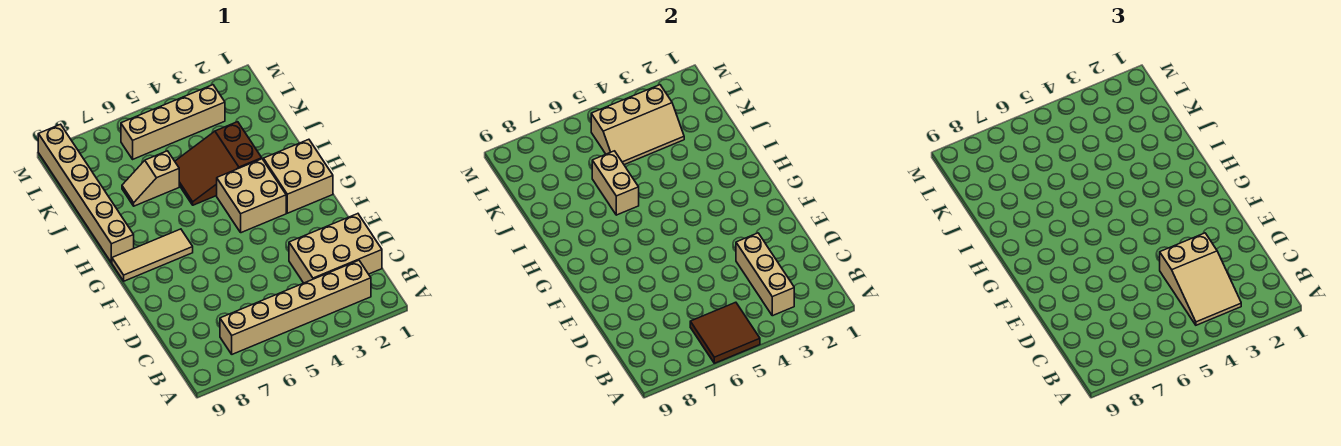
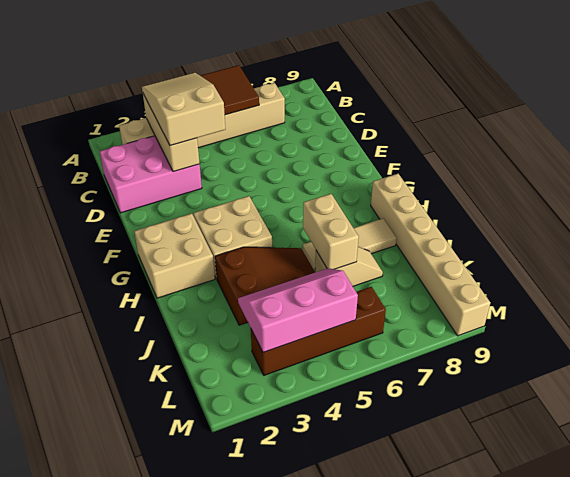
tan brick C1:D3 level 1 -> pink brick C1:D3 level 1
tan tile G7:G9 level 1 -> tan tile I6:I8 level 1
tan slope K3:L5 level 2 top L -> pink slope K3:L5 level 2 top L
tan brick L3:L6 level 1 -> brown brick L3:L6 level 1

